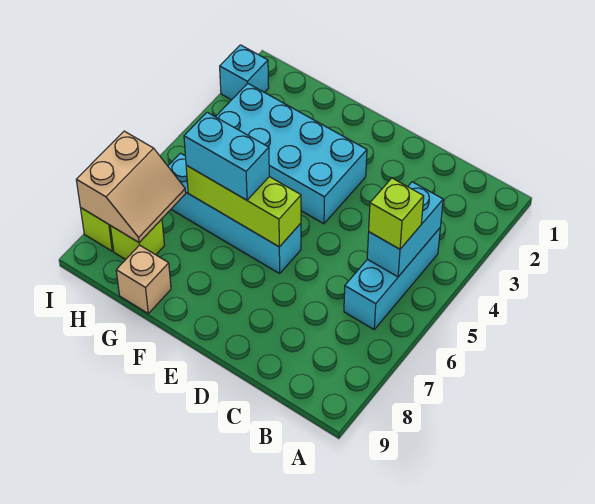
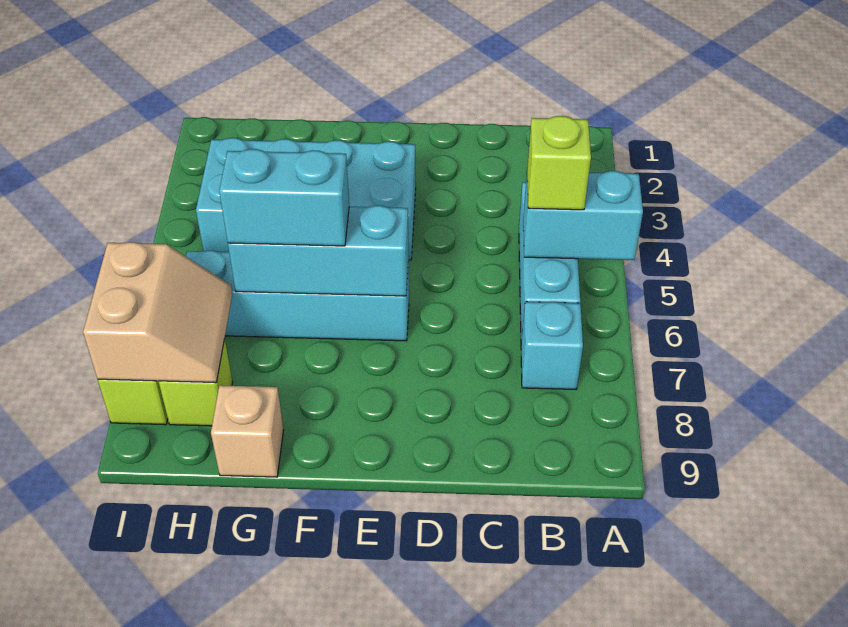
cyan brick B4:B5 level 2 -> cyan brick A5:B5 level 2
lime brick E6:G6 level 2 -> cyan brick E6:G6 level 2
cyan brick I2 level 1 -> cyan brick B7 level 1

